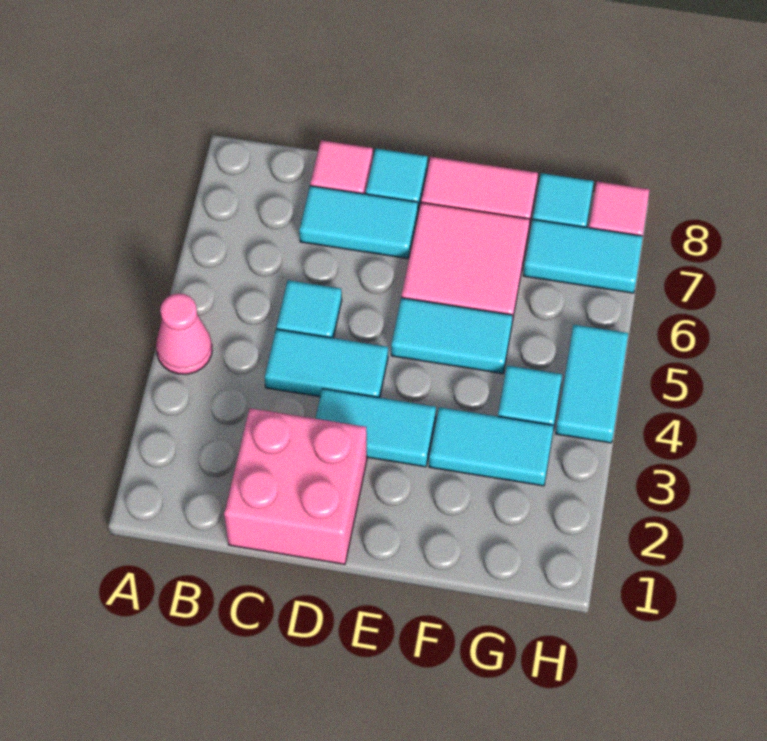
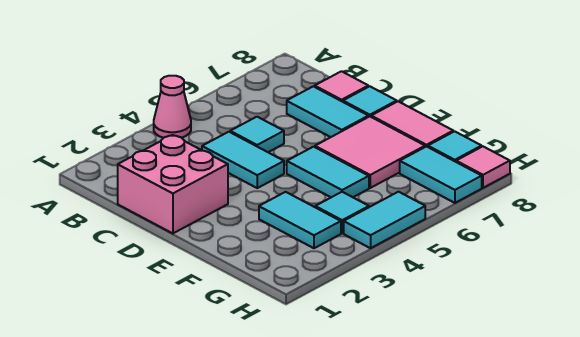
cyan tile D3:E3 level 1 -> none

